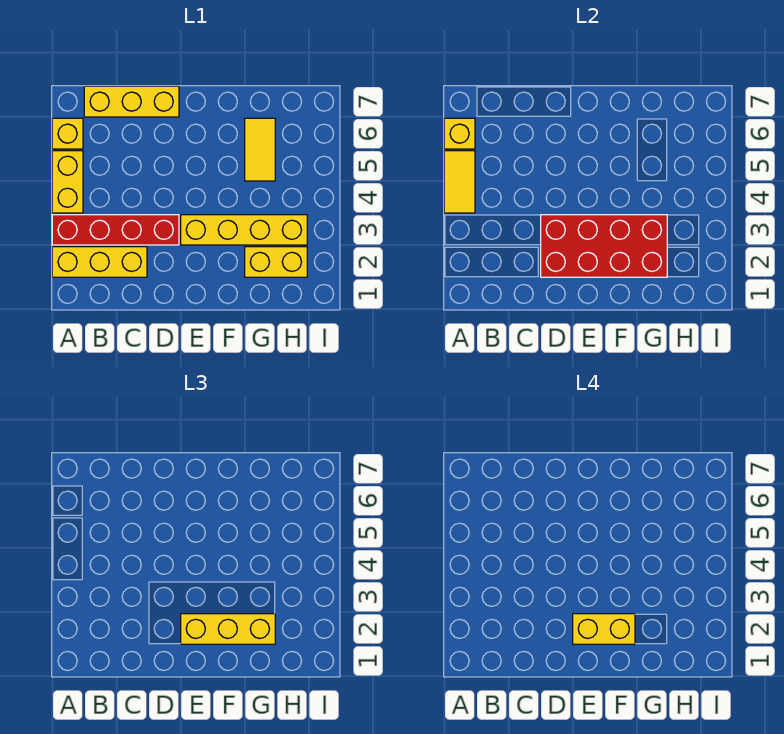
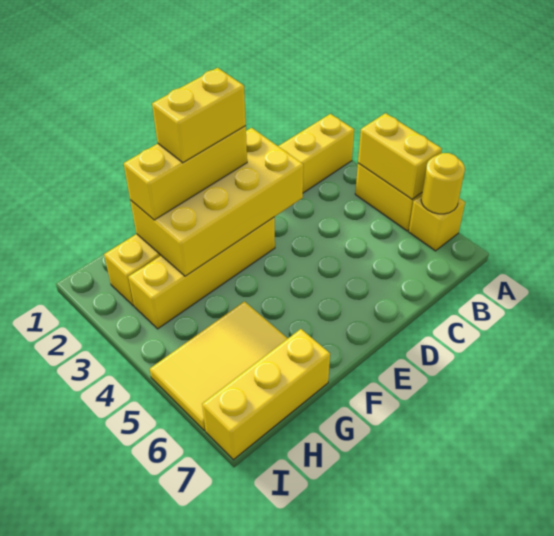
red brick A3:D3 level 1 -> none
yellow tile A4:A5 level 2 -> yellow brick A4:A5 level 2
yellow brick A6 level 2 -> yellow round brick A6 level 2
yellow brick B7:D7 level 1 -> yellow brick G7:I7 level 1
red brick D2:G3 level 2 -> yellow brick D2:G3 level 2
yellow tile G5:G6 level 1 -> yellow tile G5:I6 level 1

